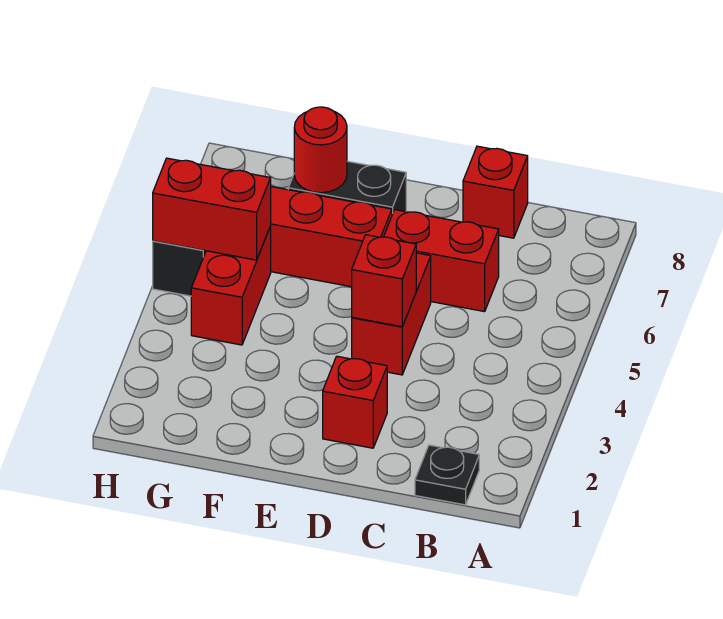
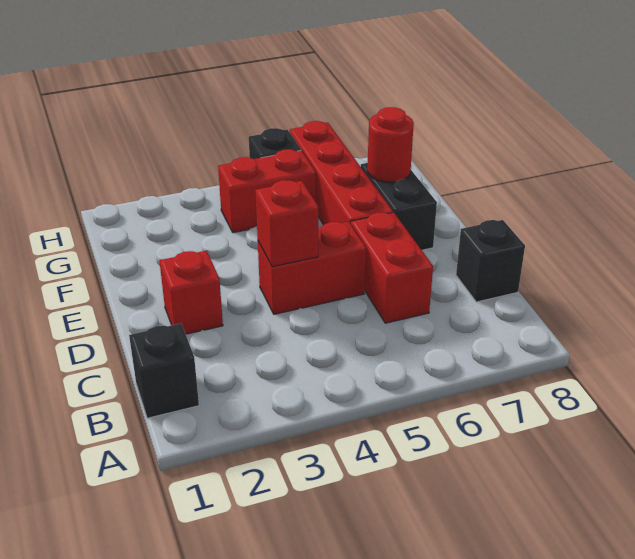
black plate B1 level 1 -> black brick B1 level 1
red brick C8 level 1 -> black brick C8 level 1
red brick G5:H5 level 2 -> none

